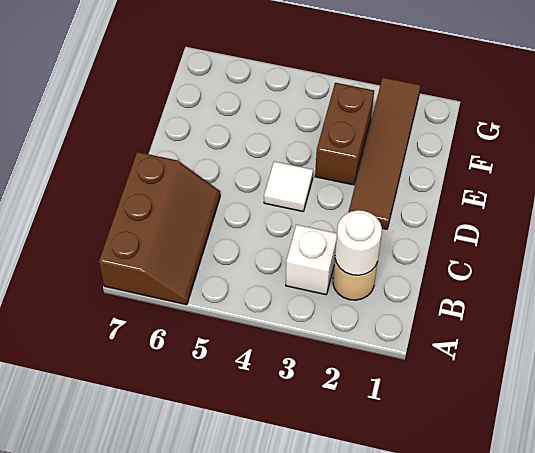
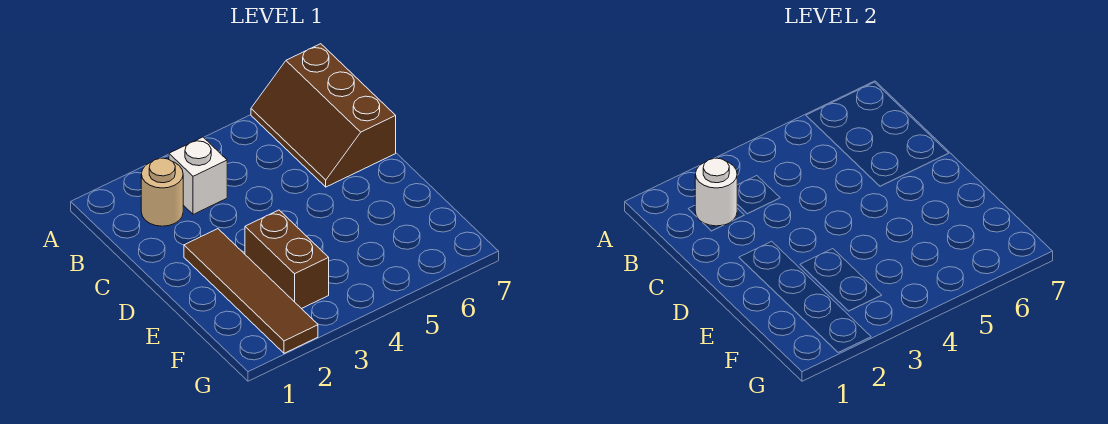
white tile D4 level 1 -> none

